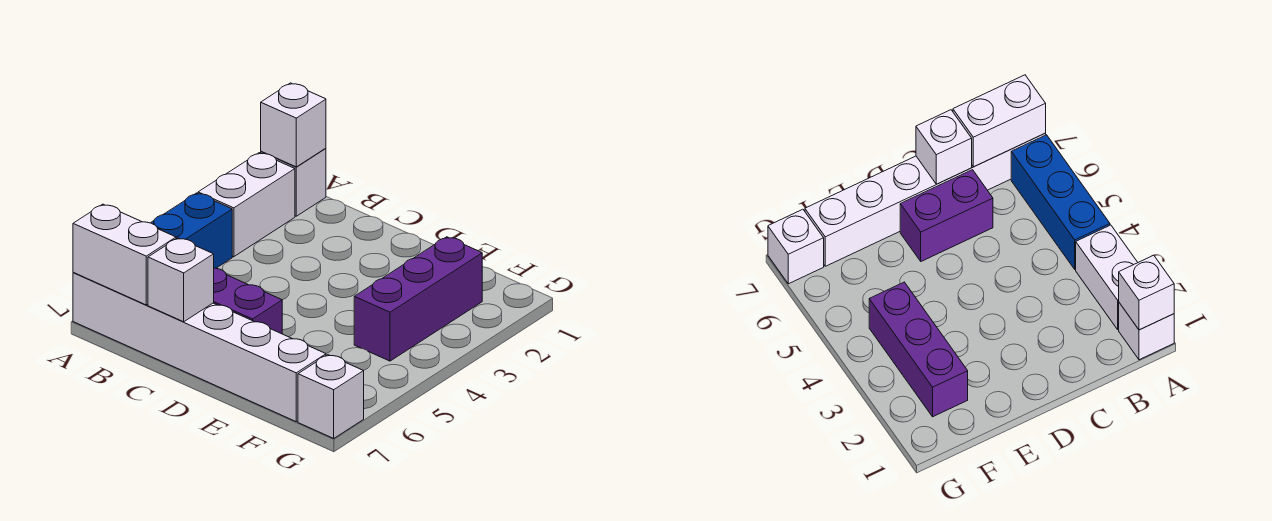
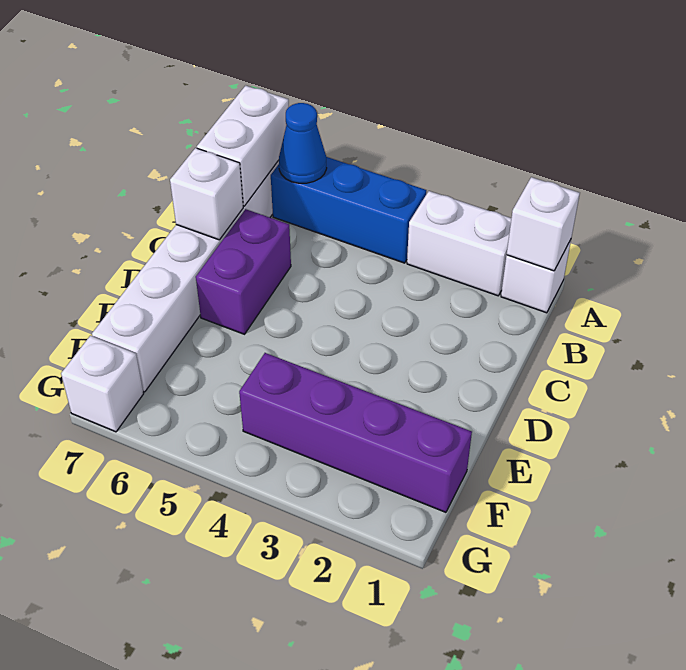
none -> blue cone A6 level 2
purple brick F2:F4 level 1 -> purple brick F1:F4 level 1

